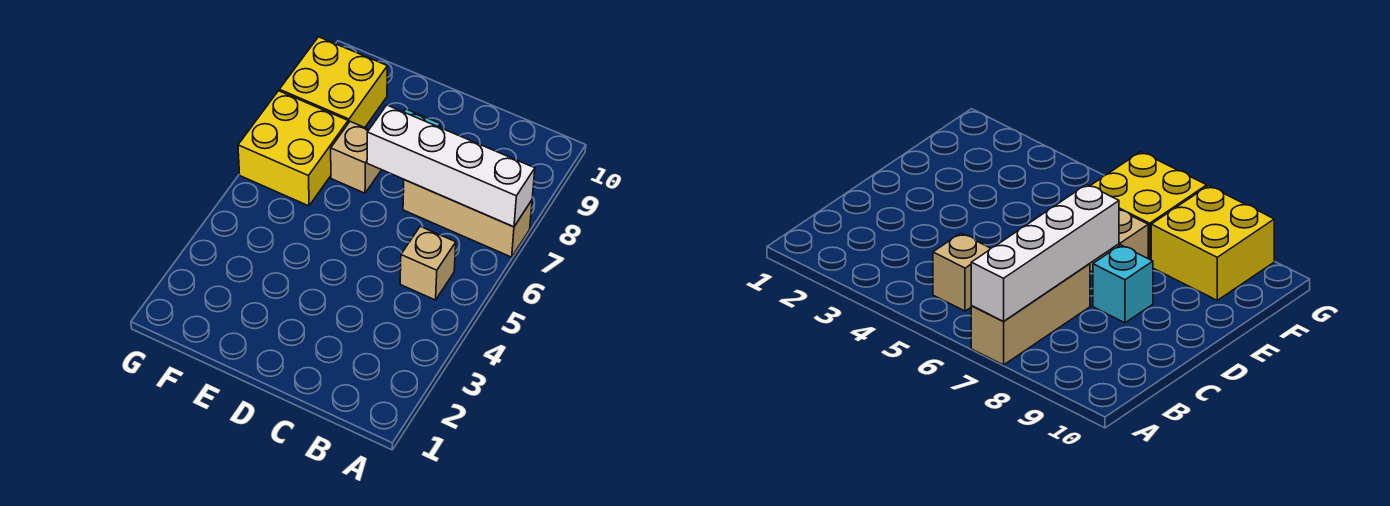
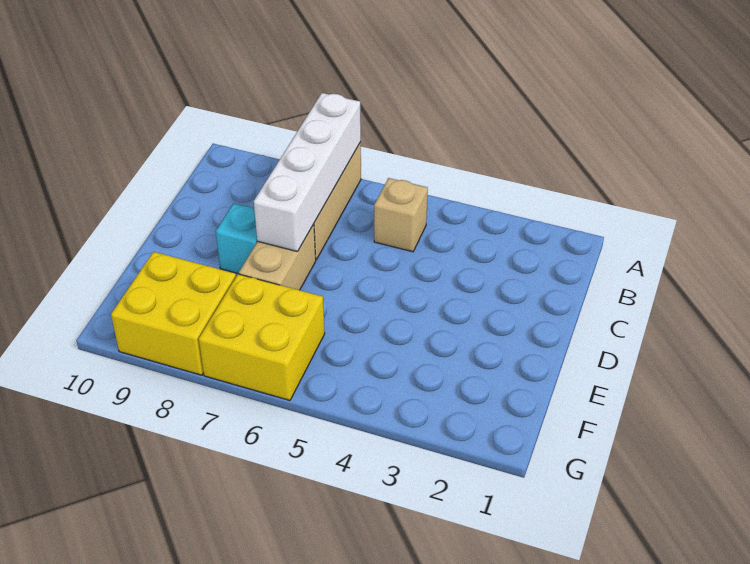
tan brick E7 level 1 -> tan brick D7:E7 level 1

